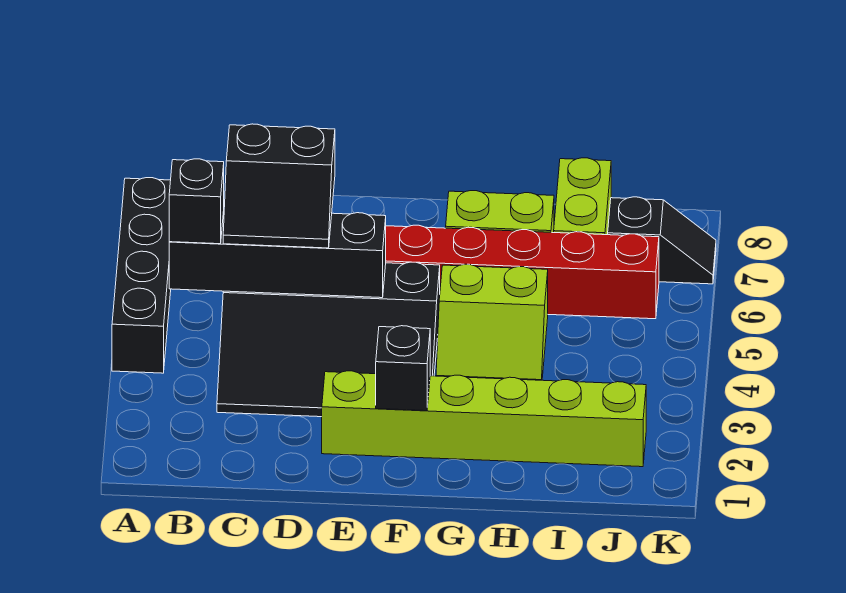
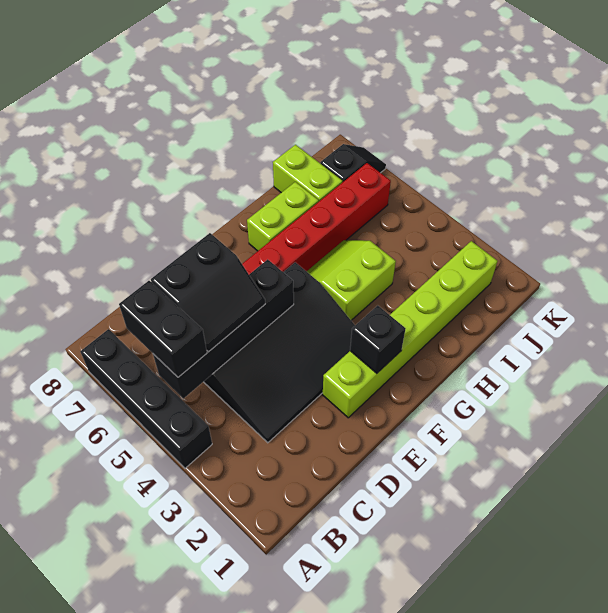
black brick B5 level 3 -> black brick B5:B6 level 3
lime slope G4:H5 level 1 top 5 -> lime slope G4:H5 level 1 top 4

